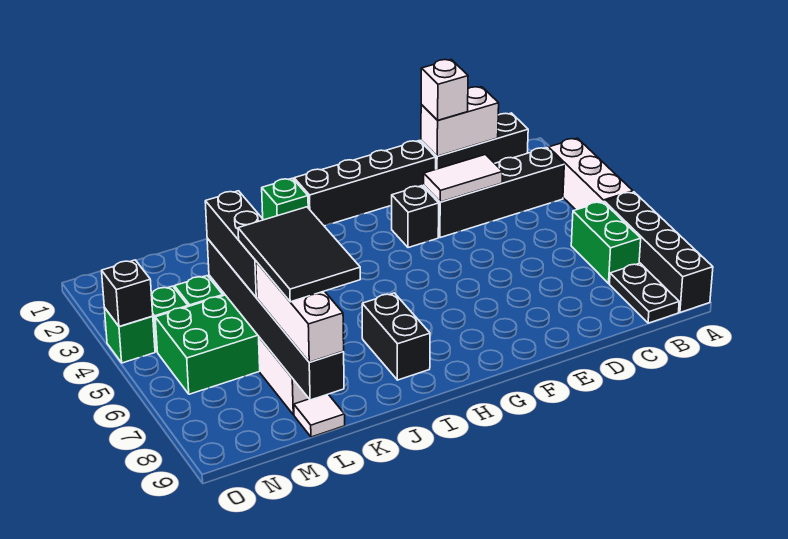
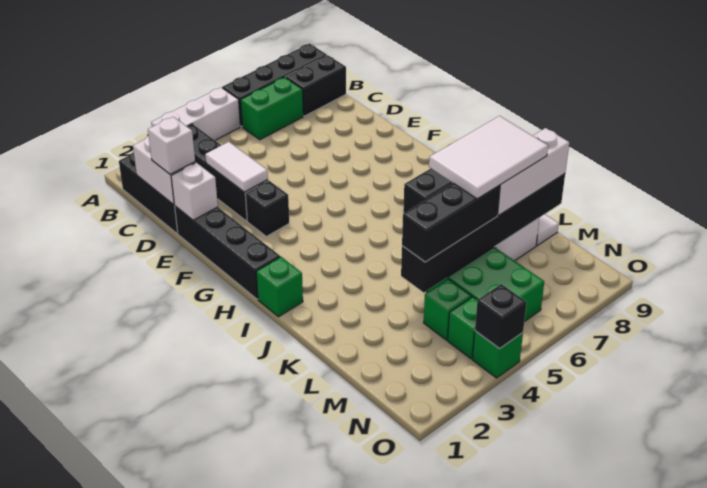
black plate B8:B9 level 1 -> black brick B8:B9 level 1
none -> white brick E1 level 2
black tile K6:L8 level 4 -> white tile K6:L8 level 4

